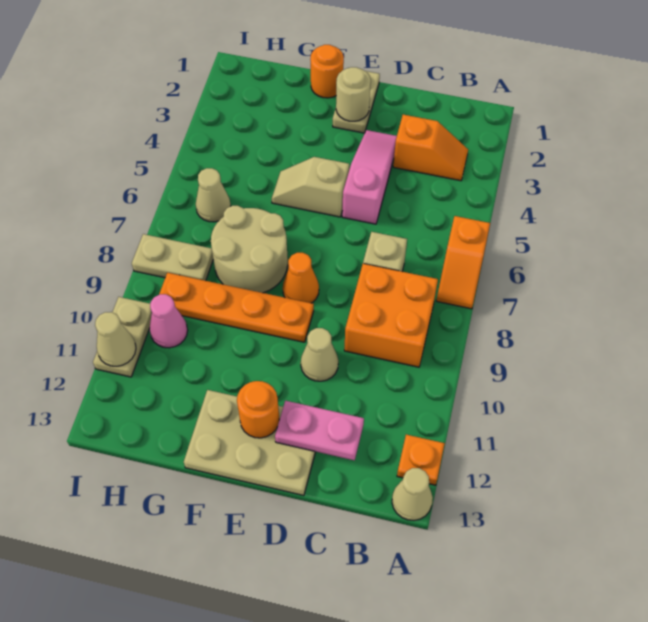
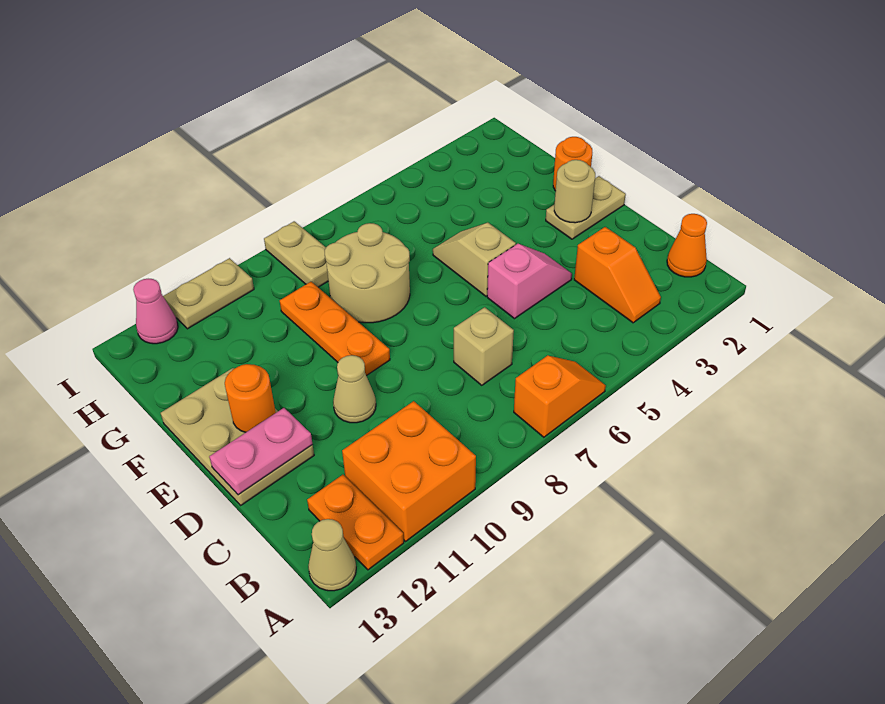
orange slope A6:A7 level 1 top 6 -> orange slope A6:A7 level 1 top 7
orange plate A12 level 1 -> orange plate A12:B12 level 1
orange brick B8:C9 level 1 -> orange brick A10:B11 level 1
pink plate C12:D12 level 2 -> pink plate D12:D13 level 2
pink slope D3:D5 level 1 top 5 -> pink slope D4:D5 level 1 top 5
orange cone E8 level 1 -> orange cone B1 level 1
orange plate E9:H9 level 1 -> orange plate E9:G9 level 1
tan cone H6 level 1 -> none
pink cone H10 level 1 -> pink cone I12 level 1
tan cone I11 level 2 -> none

